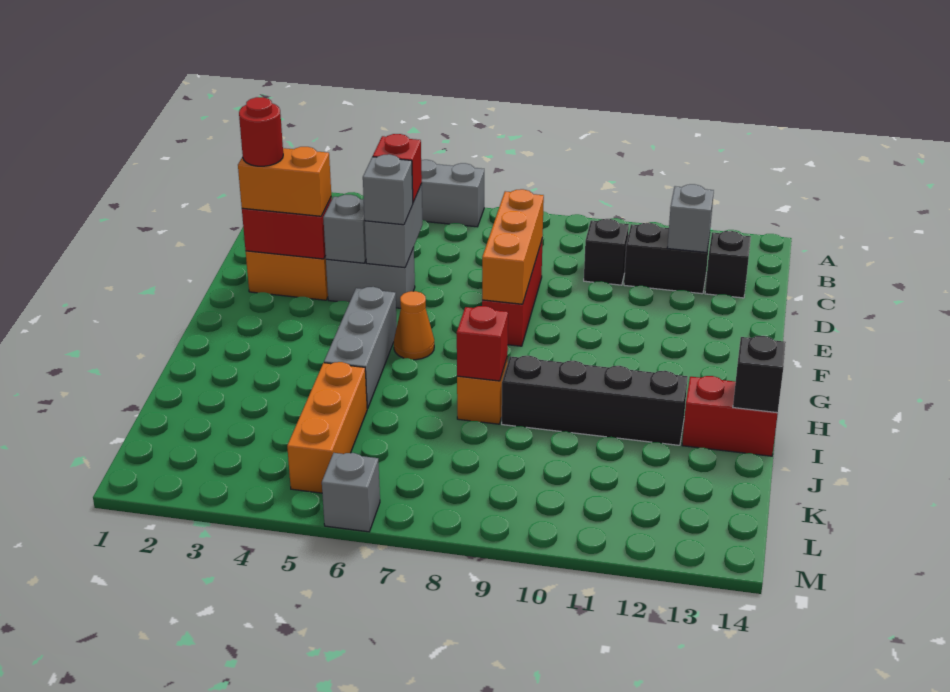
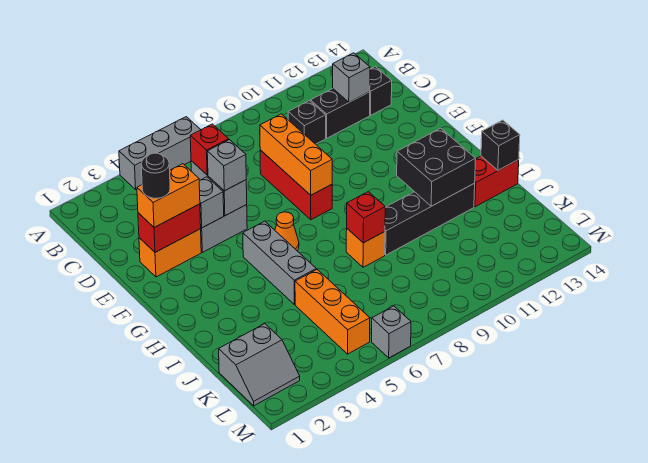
red round brick E2 level 4 -> black round brick E2 level 4
none -> black brick H11:I12 level 2
none -> grey slope K1:L2 level 1 top K

